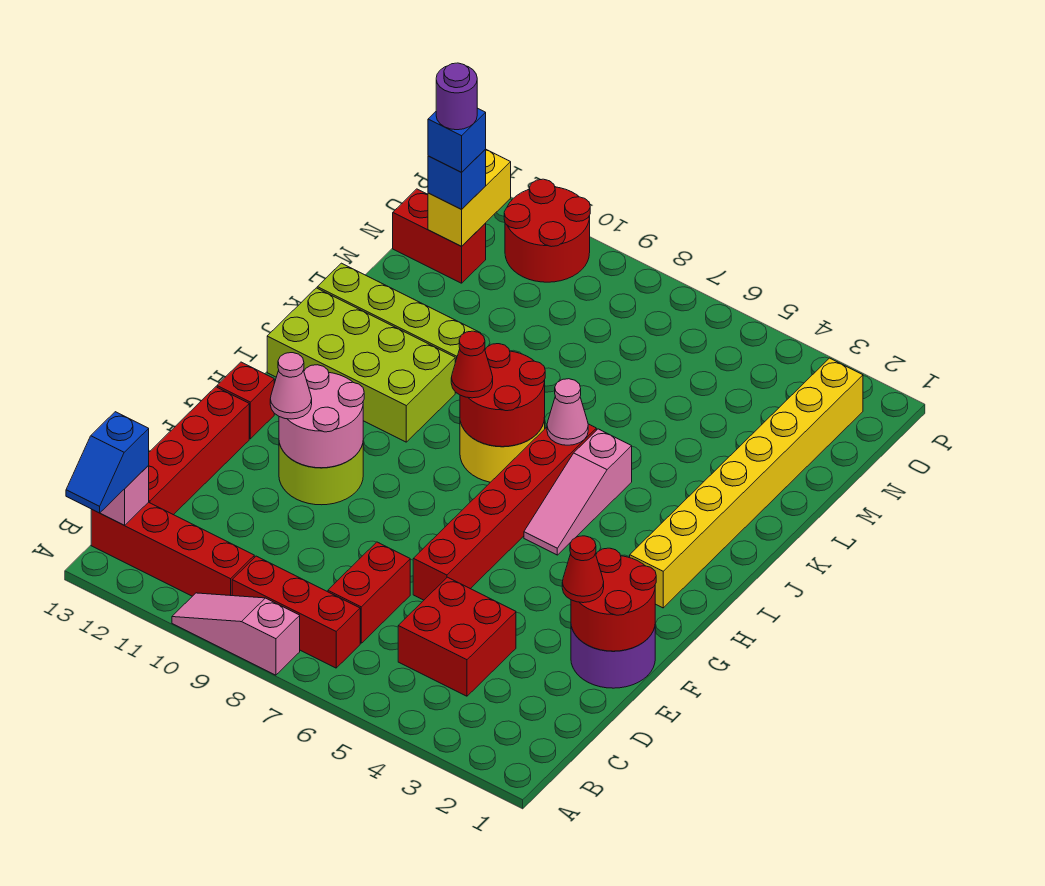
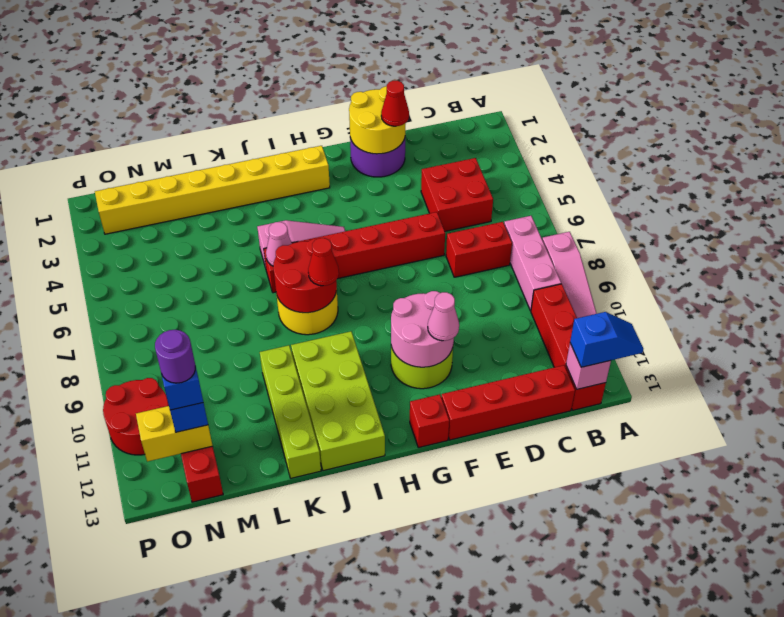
red brick B7:B9 level 1 -> pink brick B7:B9 level 1
red round brick E1:F2 level 2 -> yellow round brick E1:F2 level 2

